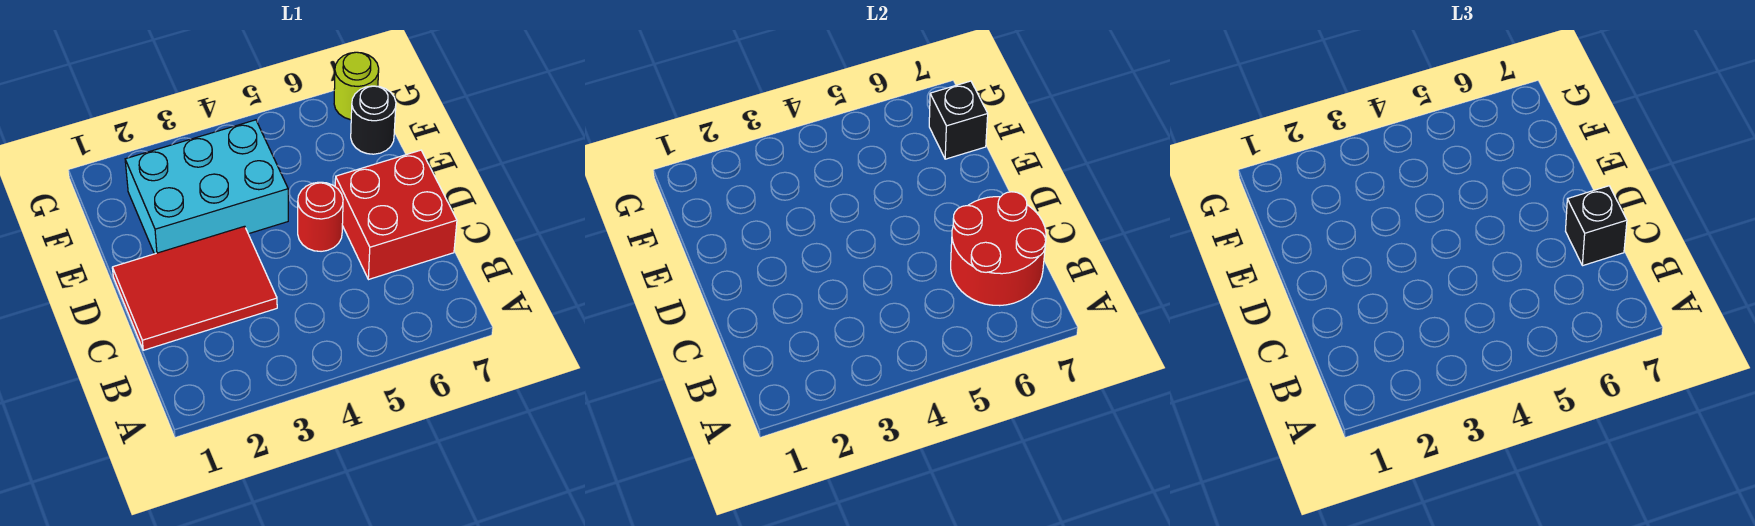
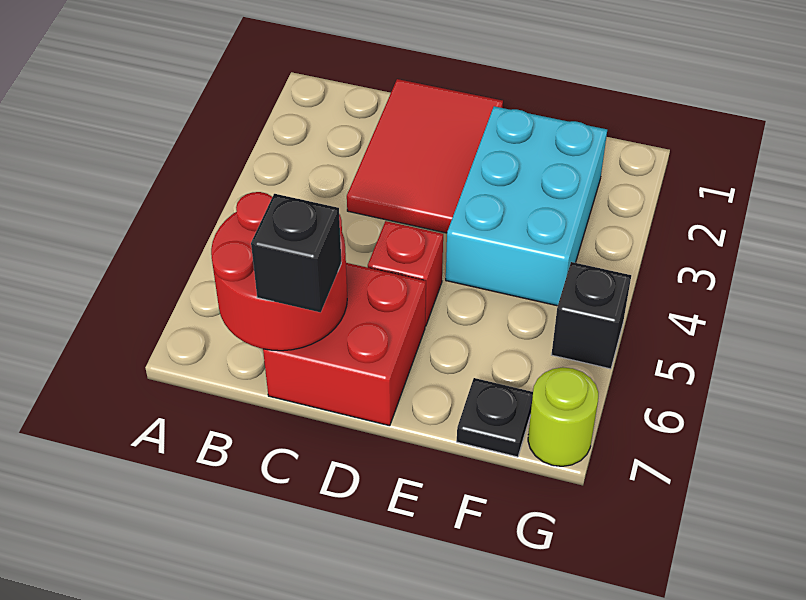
red round brick D5 level 1 -> red brick D5 level 1
black round brick F7 level 1 -> black plate F7 level 1
black brick F7 level 2 -> black brick G5 level 1

